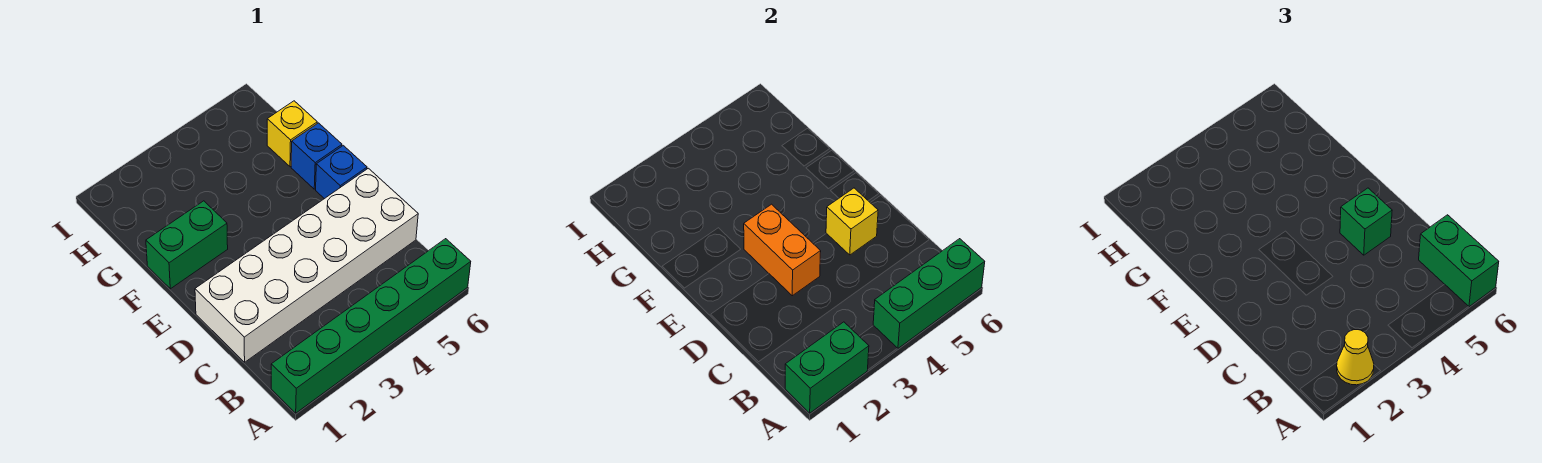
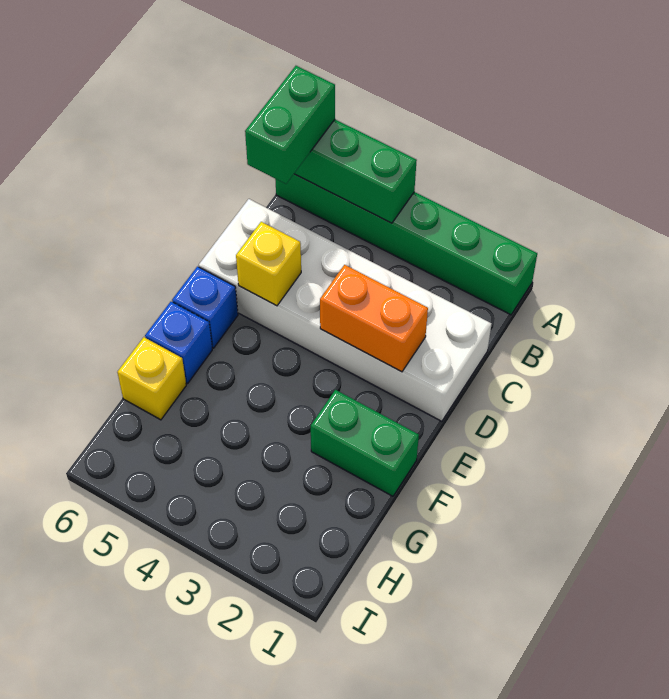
green brick A1:A2 level 2 -> none
yellow cone A2 level 3 -> none
orange brick D3:E3 level 2 -> orange brick D2:D3 level 2
green brick D5 level 3 -> none

